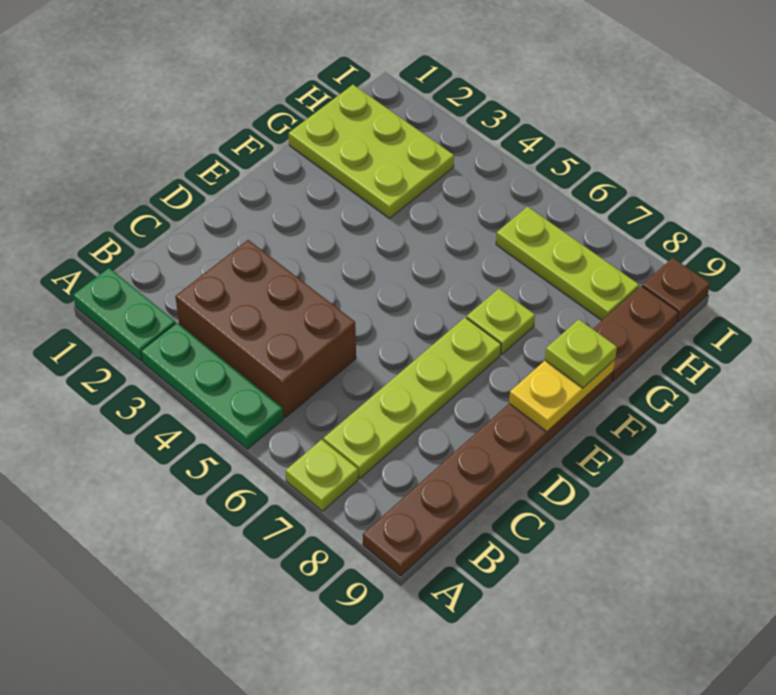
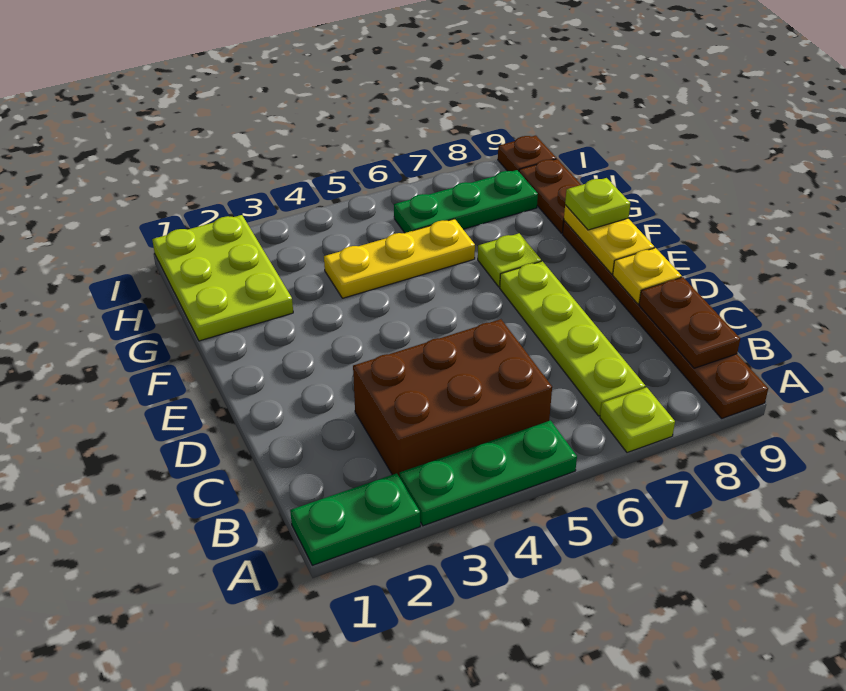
none -> brown plate B9:C9 level 2
none -> yellow plate D9 level 2
lime plate G1:H3 level 1 -> lime plate G1:I2 level 1
none -> yellow plate G4:G6 level 1
lime plate H6:H8 level 1 -> green plate H6:H8 level 1

